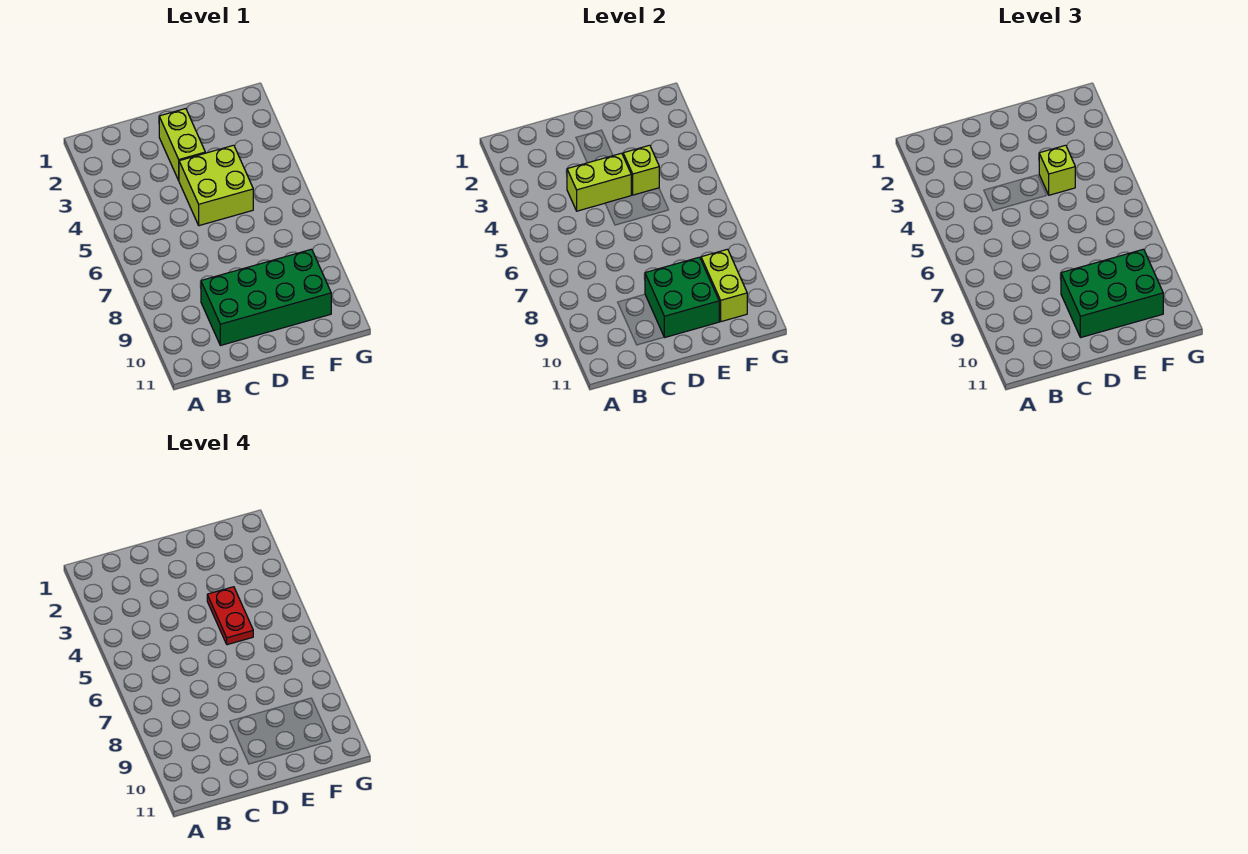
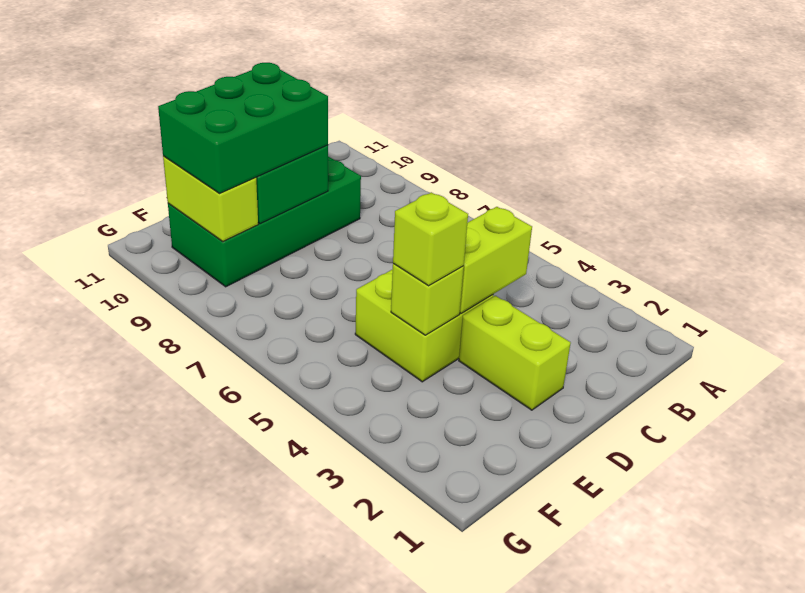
red plate E4:E5 level 4 -> none

